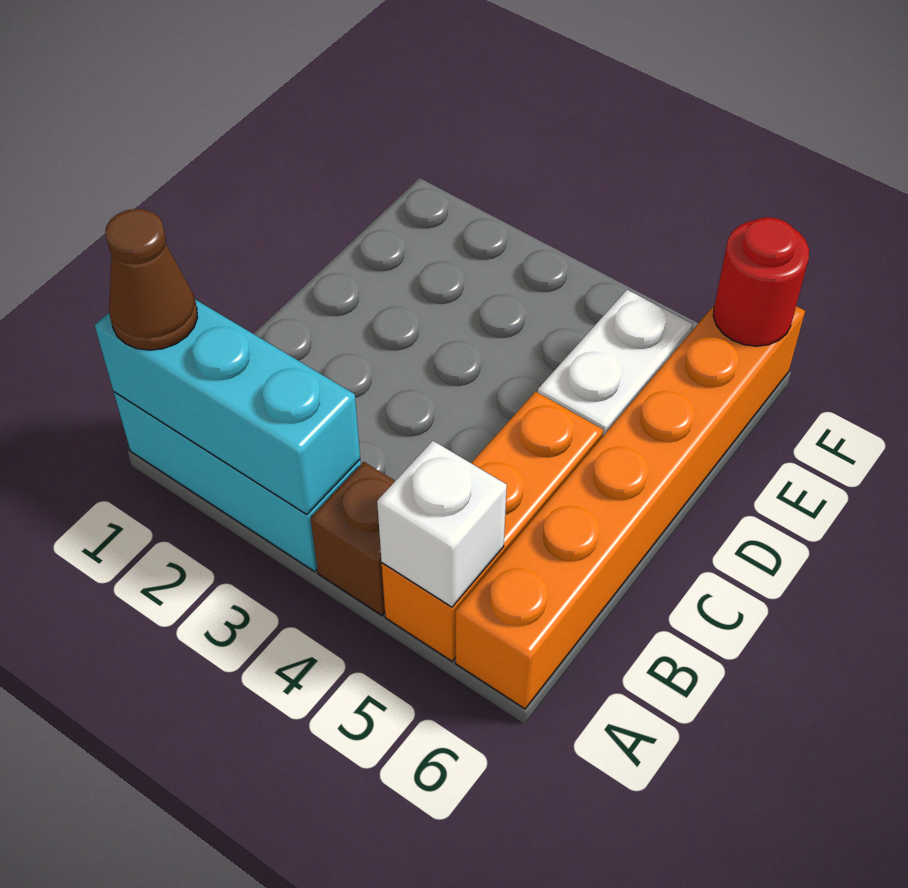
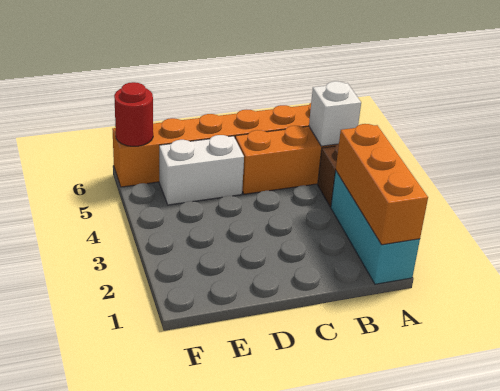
cyan brick A1:A3 level 2 -> orange brick A1:A3 level 2
brown cone A1 level 3 -> none

